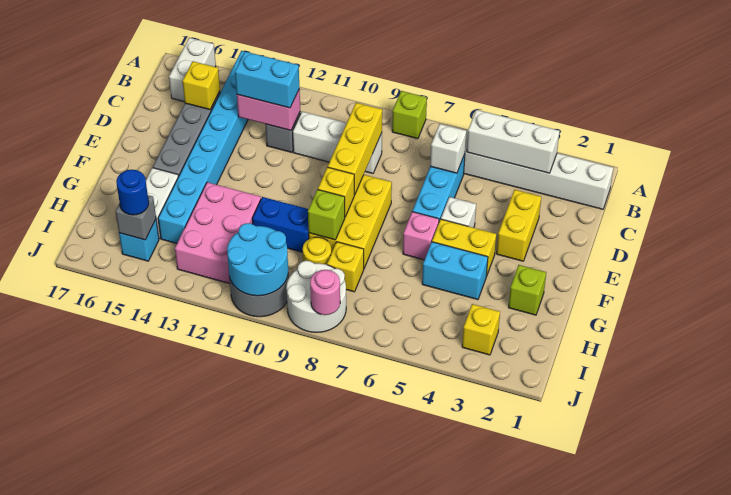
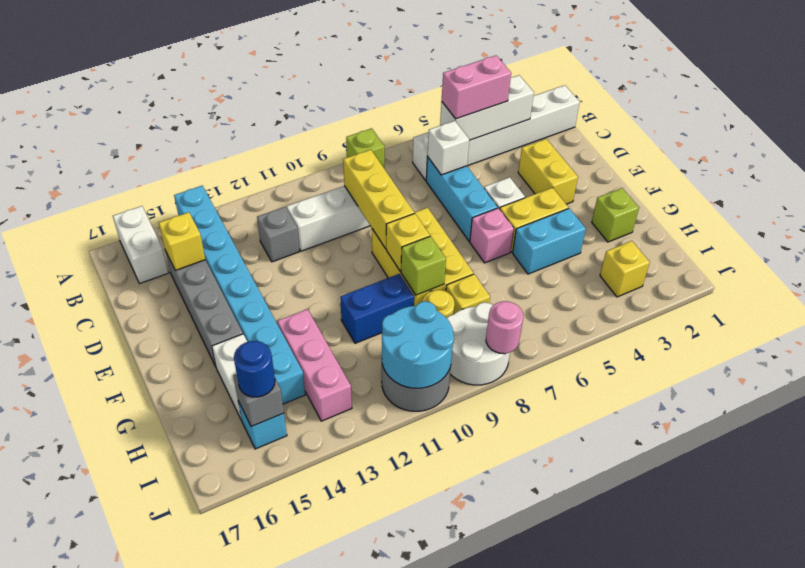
pink brick C12:C13 level 2 -> pink brick B4:B5 level 3
cyan brick C12:C13 level 3 -> none
pink brick G12:I13 level 1 -> pink brick G13:I13 level 1

